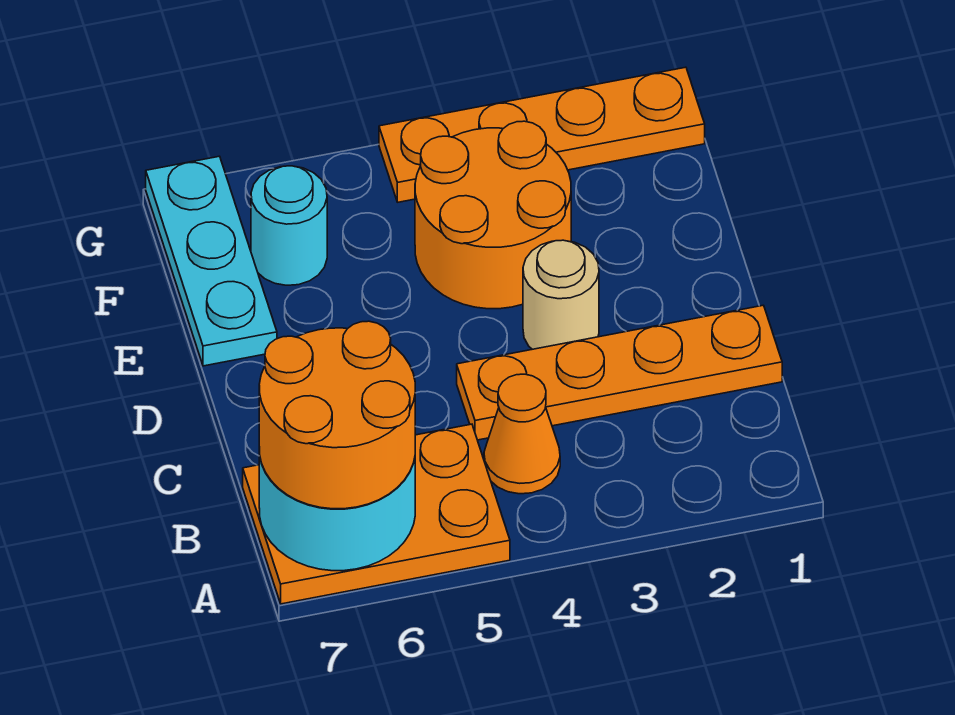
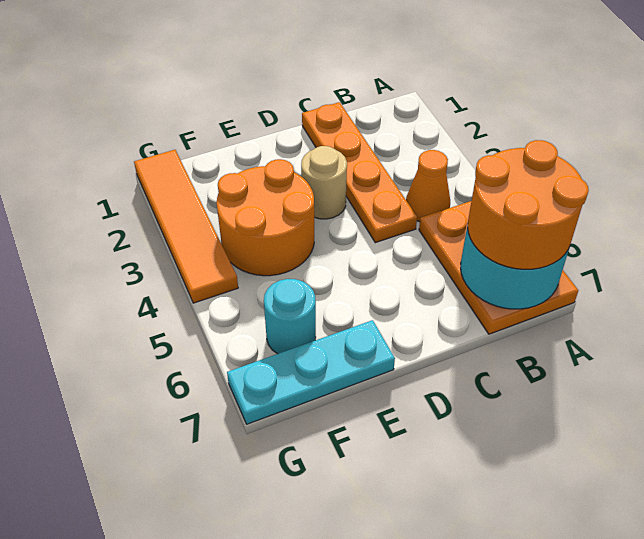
orange plate G1:G4 level 1 -> orange tile G1:G4 level 1

